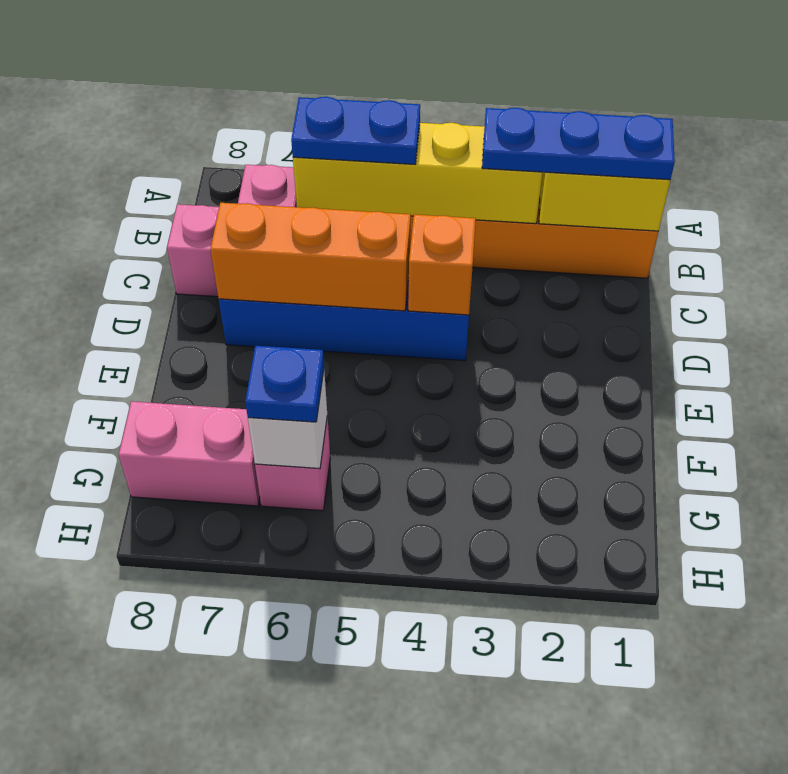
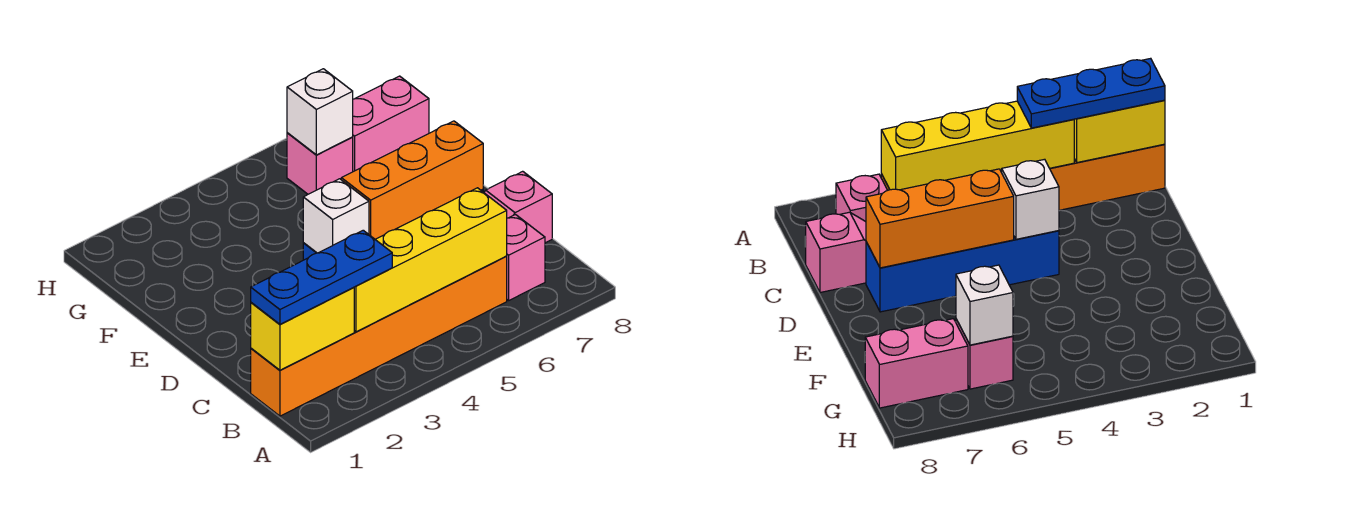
blue plate B5:B6 level 3 -> none
orange brick D4 level 2 -> white brick D4 level 2
blue plate G6 level 3 -> none

